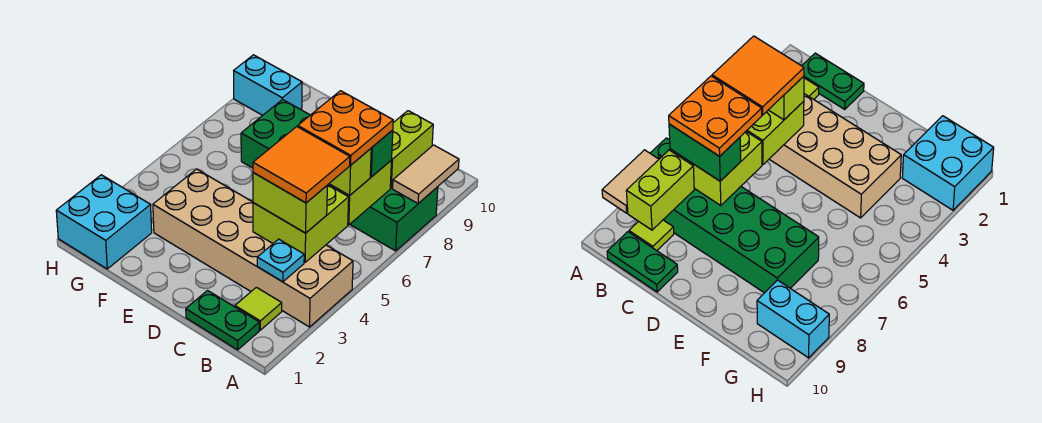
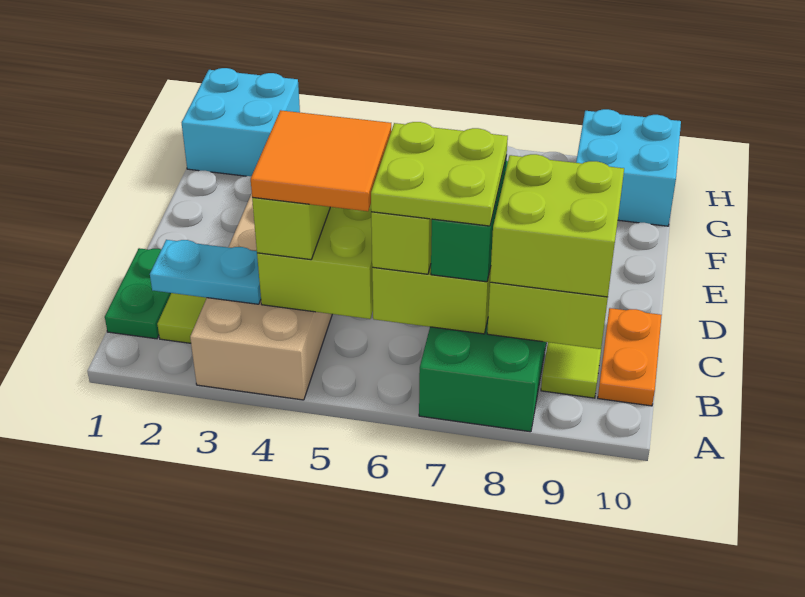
tan tile A8:A9 level 2 -> none
cyan plate B3 level 2 -> cyan plate B2:B3 level 2
orange plate B6:C7 level 4 -> lime plate B6:C7 level 4
none -> lime brick B8:C9 level 3
green plate B10:C10 level 1 -> orange plate B10:C10 level 1
cyan brick G9:H9 level 1 -> cyan brick G9:H10 level 1

